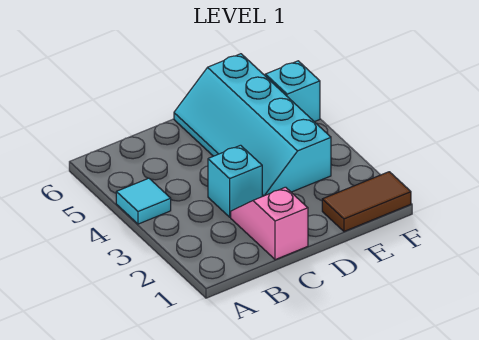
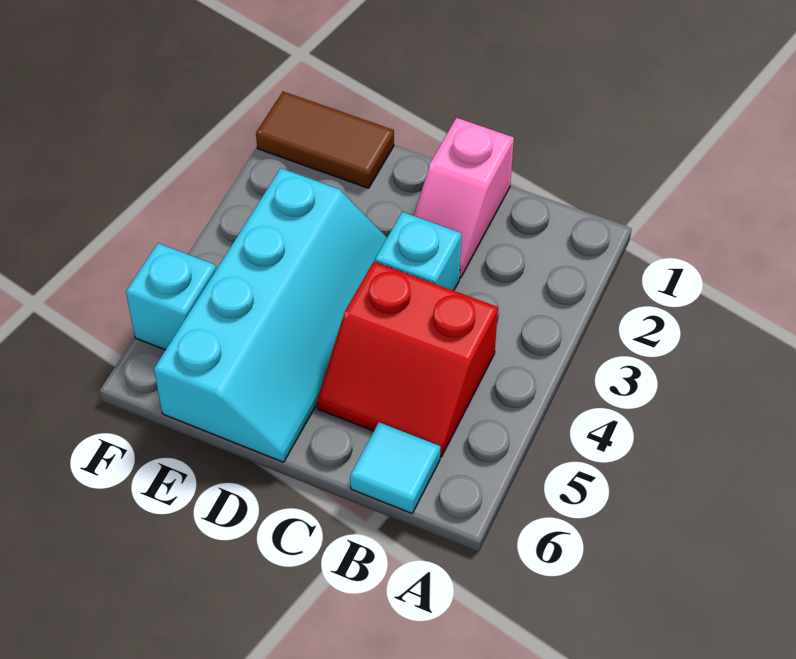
cyan tile A4 level 1 -> cyan tile B6 level 1
none -> red slope B4:C5 level 1 top 4

